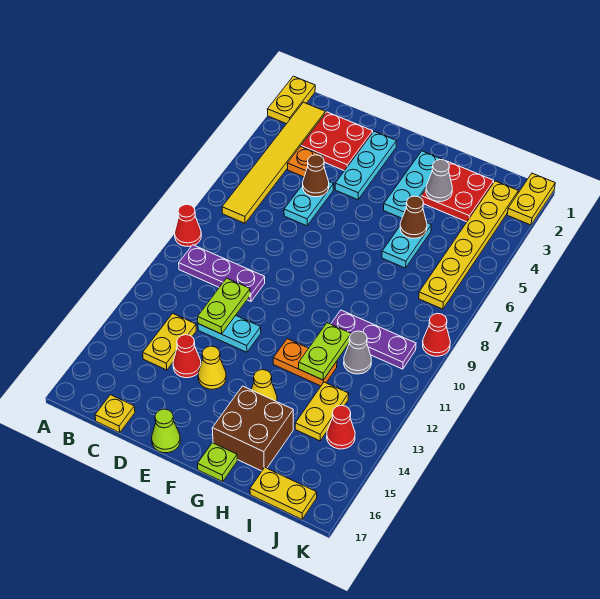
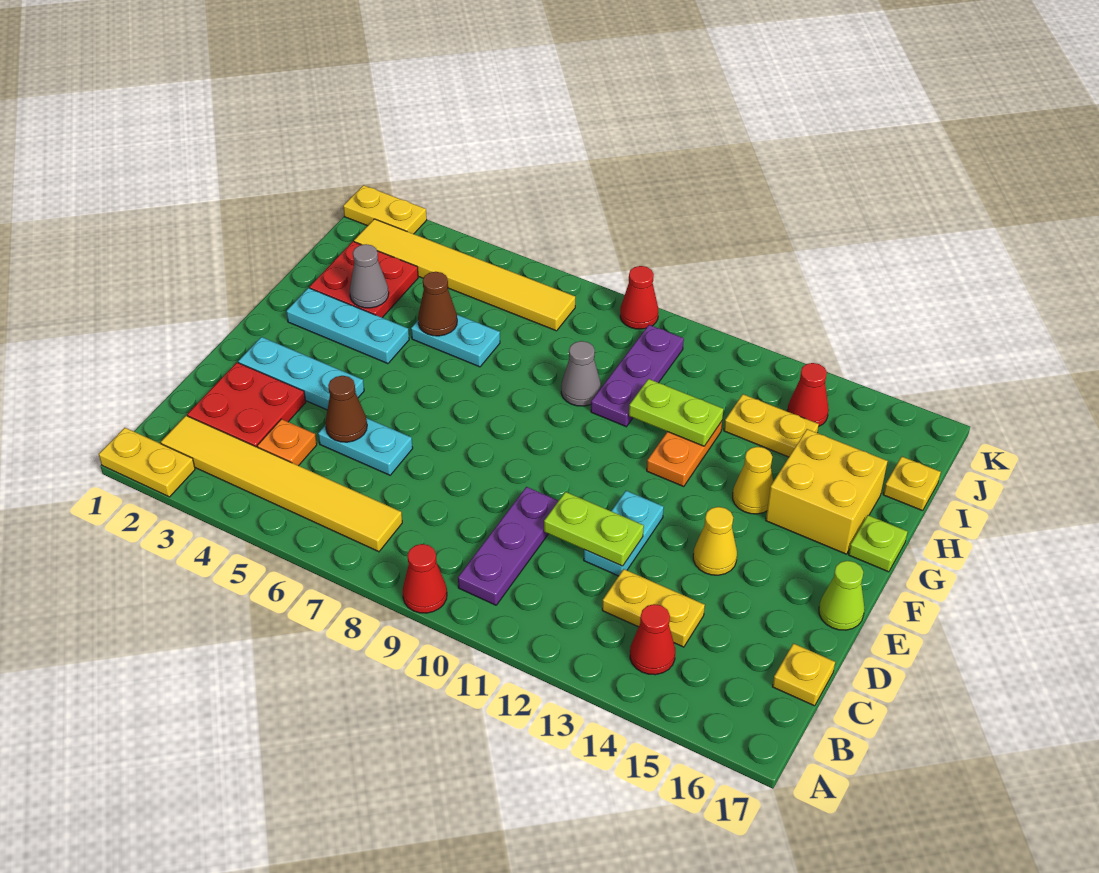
red cone D14 level 1 -> red cone B14 level 1
brown brick G15:H16 level 1 -> yellow brick G15:H16 level 1
grey cone I11 level 1 -> grey cone H9 level 1
yellow plate I17:J17 level 1 -> yellow plate I17 level 1
yellow plate J2:J7 level 1 -> yellow tile J2:J7 level 1

